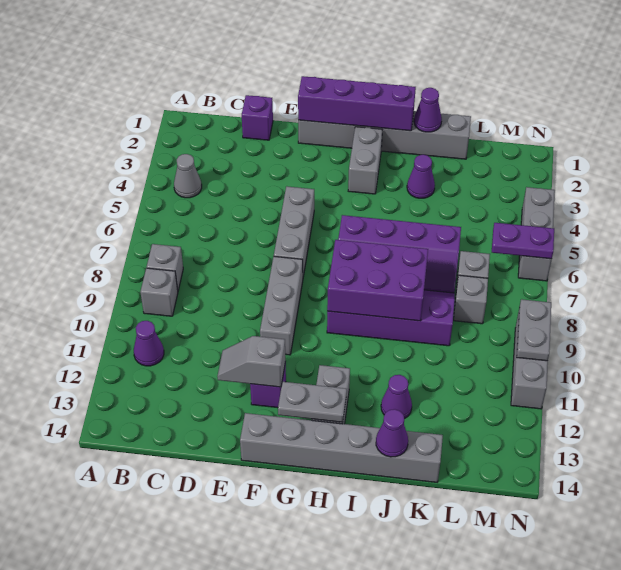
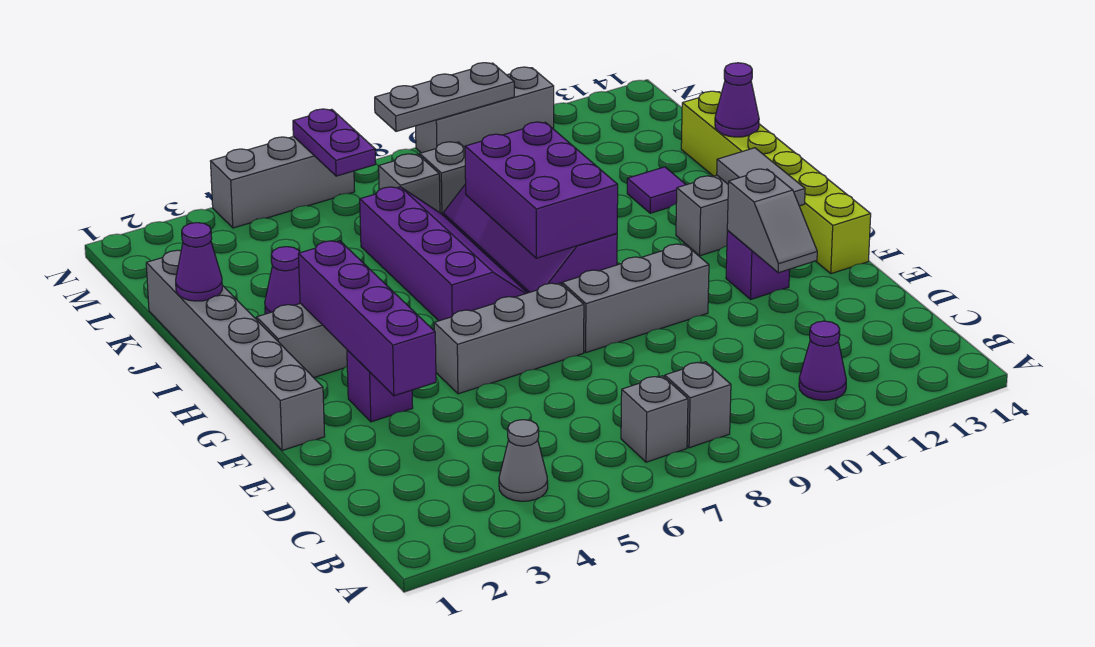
grey brick B9 level 1 -> grey brick B7 level 1
purple brick D1 level 1 -> purple brick F3 level 1
purple brick F1:I1 level 2 -> purple brick E3:H3 level 2
grey brick F14:K14 level 1 -> lime brick F14:K14 level 1
grey plate G13:H13 level 2 -> grey tile G13:H13 level 2
purple cone J12 level 1 -> purple tile J12 level 1
grey plate N9:N10 level 2 -> grey plate N8:N10 level 2

